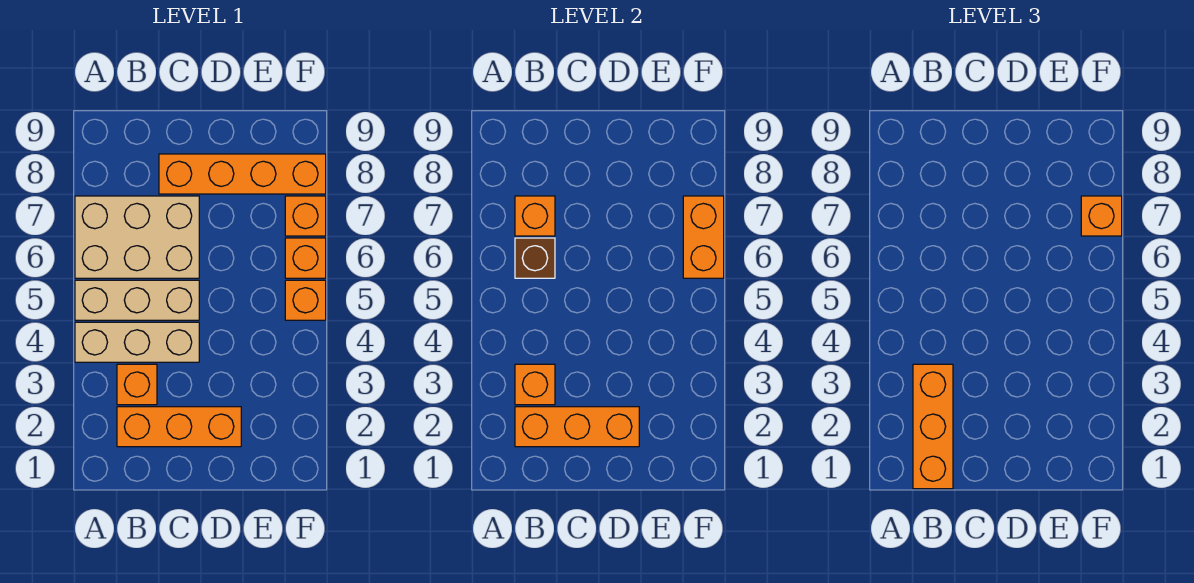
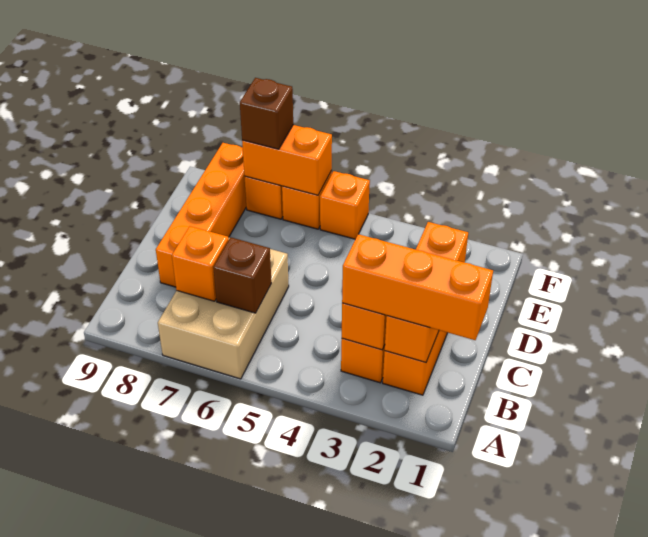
tan brick A4:C4 level 1 -> none
tan brick A5:C5 level 1 -> none
orange brick F7 level 3 -> brown brick F7 level 3

